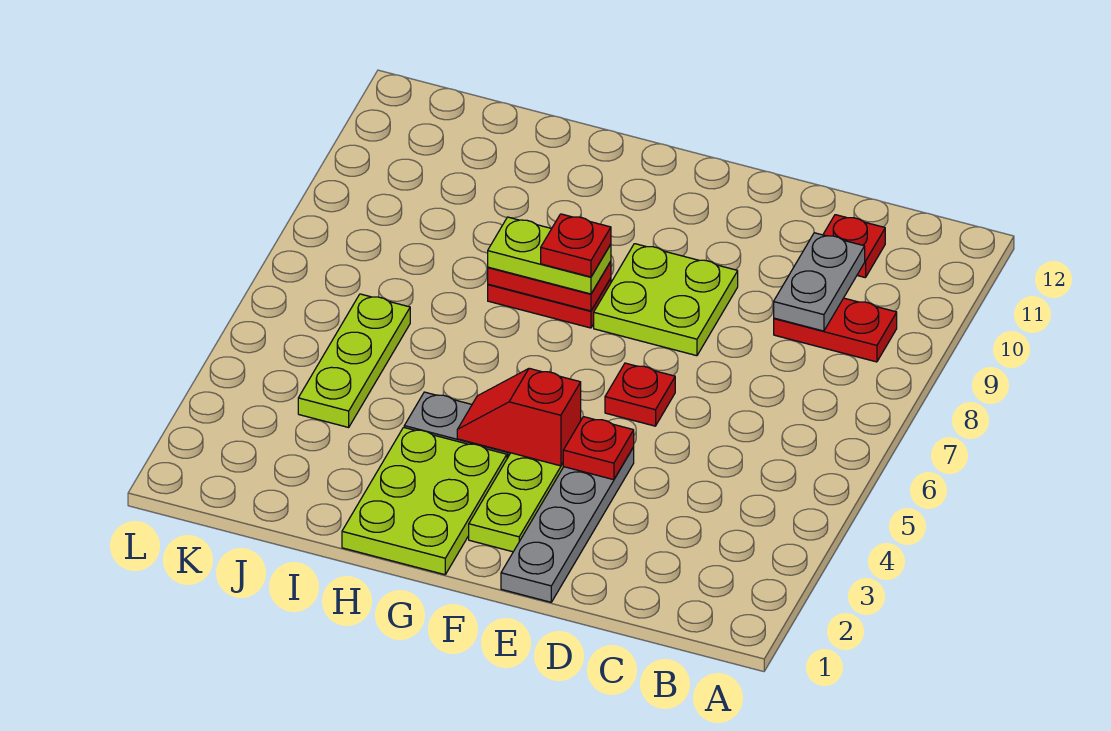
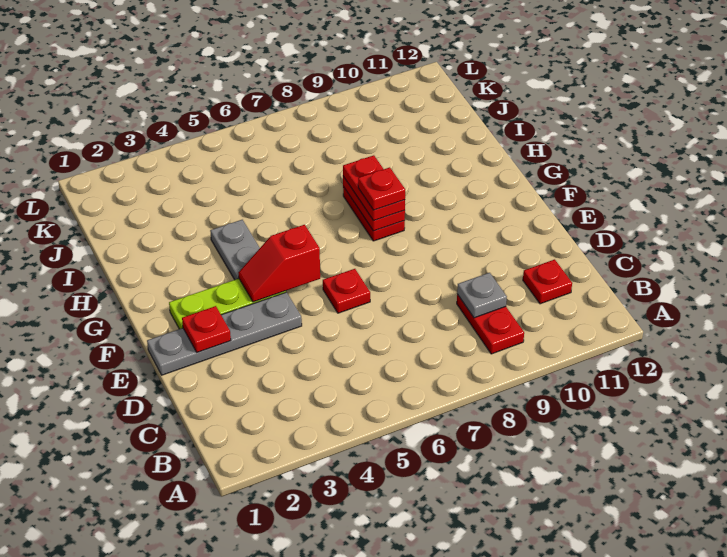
grey plate C9:C10 level 2 -> grey plate C9 level 2
red plate E4 level 2 -> red plate E2 level 2
lime plate E8:F9 level 1 -> none
red slope F4:G4 level 2 top F -> red slope F4:F5 level 2 top 5
lime plate G1:H3 level 1 -> none
lime plate G8:H8 level 3 -> red plate G8:H8 level 3
lime plate J4:J6 level 1 -> none

